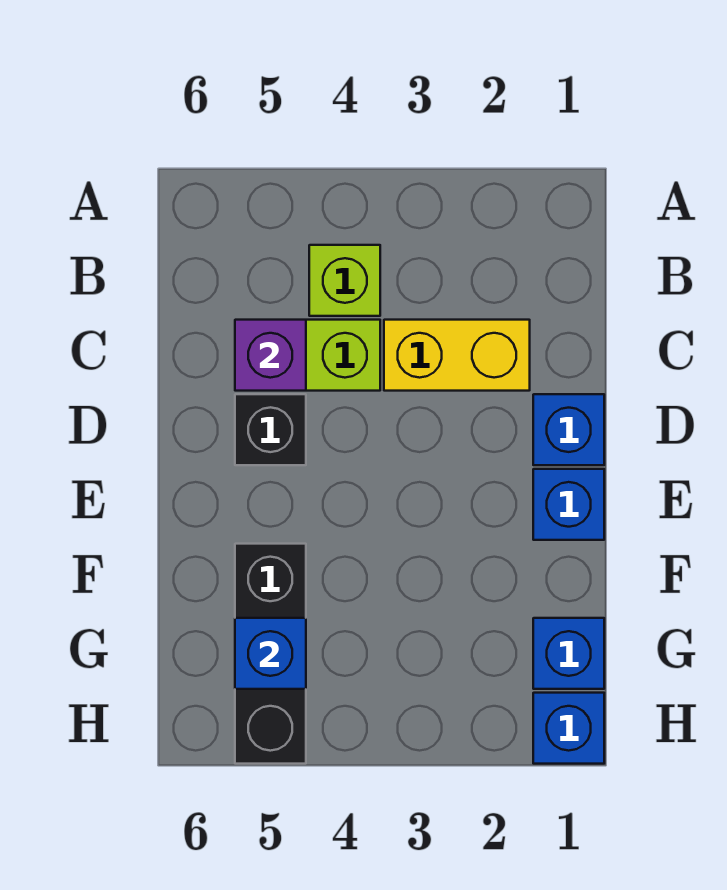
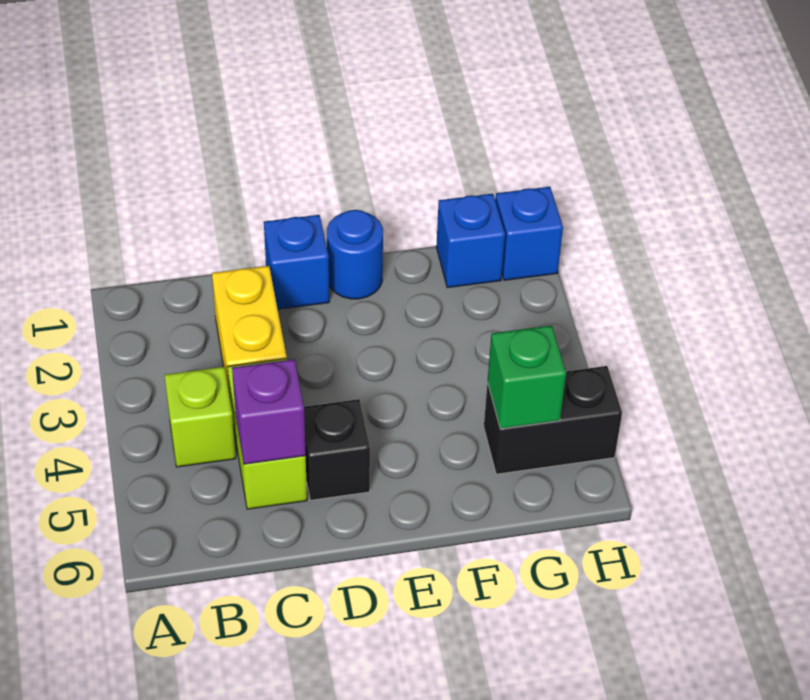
blue brick E1 level 1 -> blue round brick E1 level 1
black brick F5:H5 level 1 -> black brick G5:H5 level 1
blue brick G5 level 2 -> green brick G5 level 2

